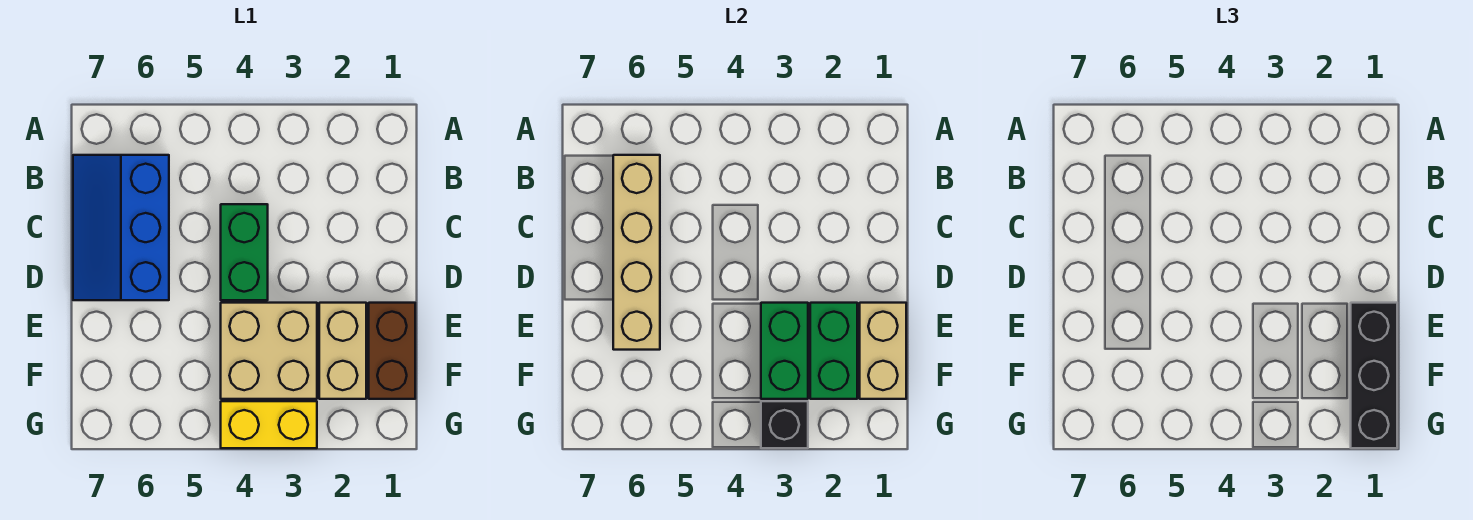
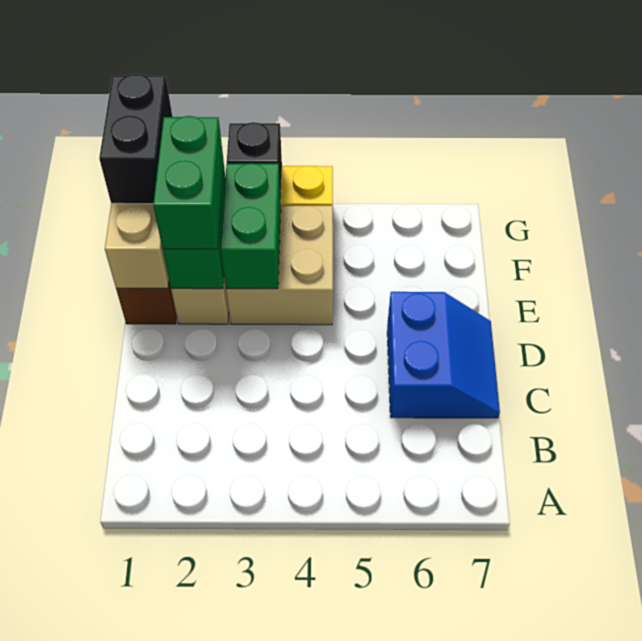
blue slope B6:D7 level 1 top 6 -> blue slope C6:D7 level 1 top 6
tan brick B6:E6 level 2 -> none
green brick C4:D4 level 1 -> green brick E2:F2 level 3
black brick E1:G1 level 3 -> black brick F1:G1 level 3

